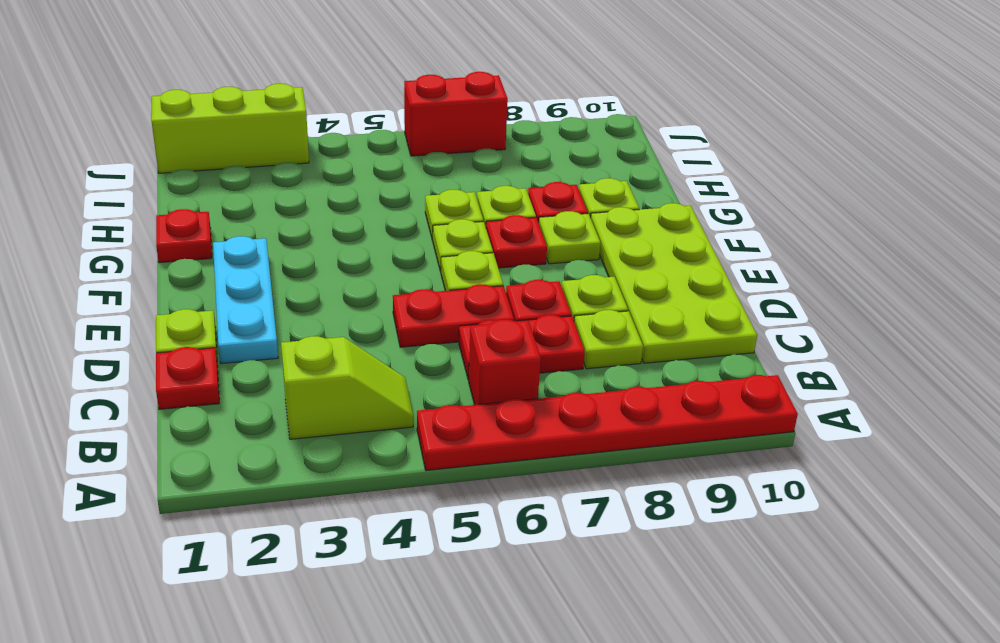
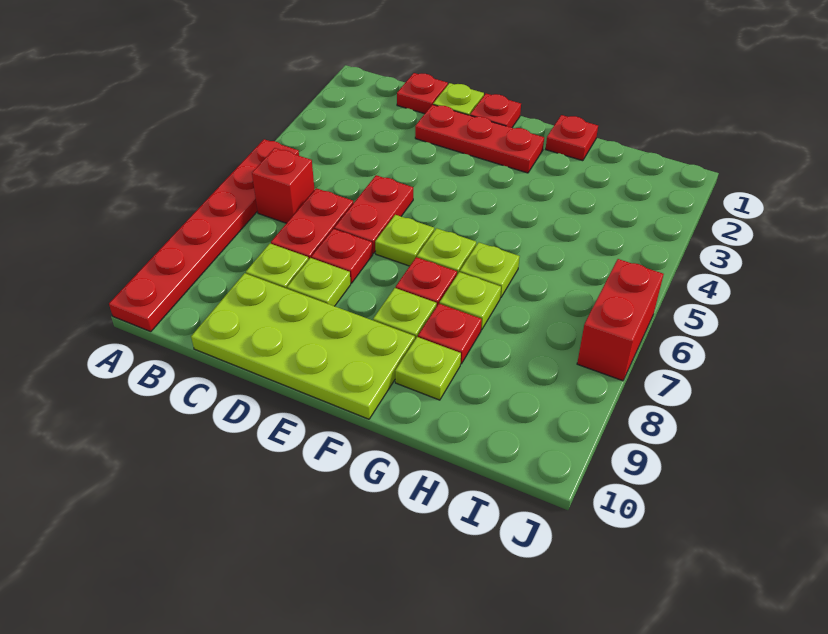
lime slope B3:B4 level 1 top 3 -> none
cyan plate D2:F2 level 1 -> red plate D2:F2 level 1
none -> red plate E1 level 1
lime brick J1:J3 level 1 -> none

